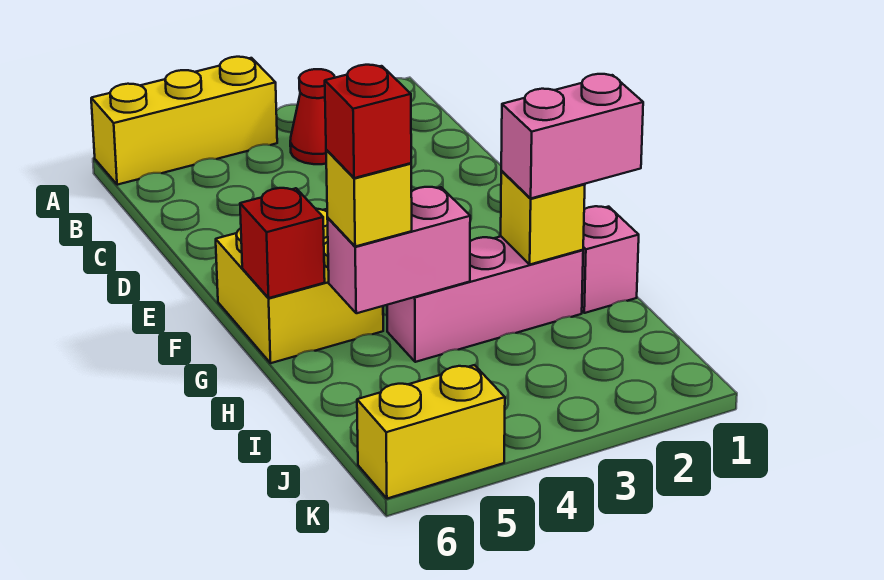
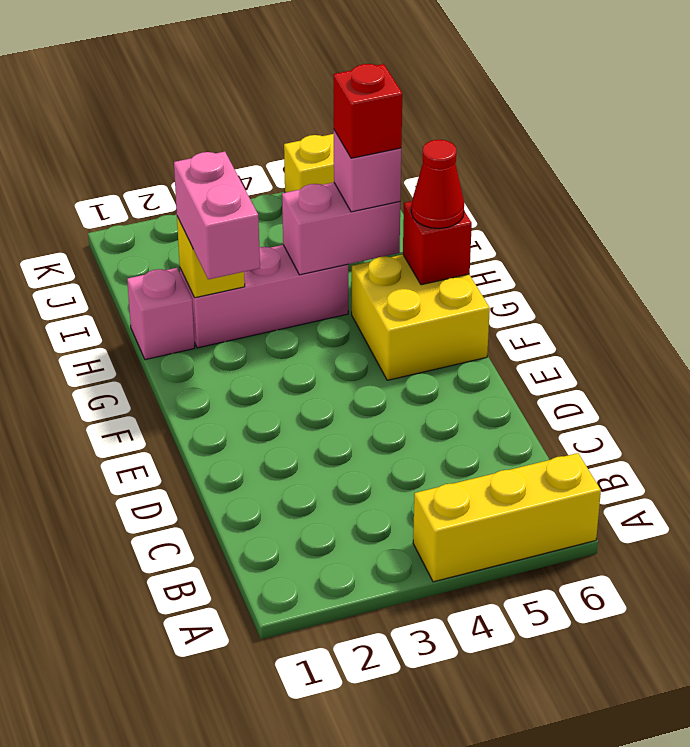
red cone B3 level 1 -> red cone G6 level 3
pink brick H1:H2 level 3 -> pink brick G2:H2 level 3
yellow brick H5 level 3 -> pink brick H5 level 3

